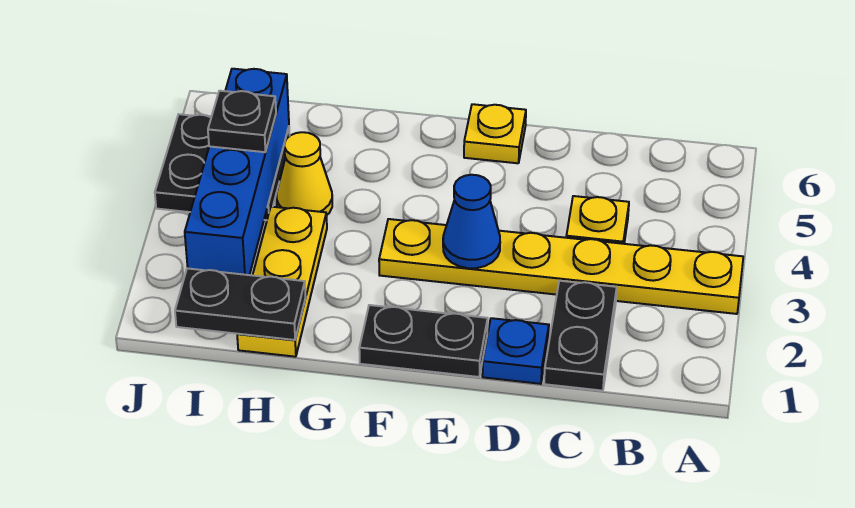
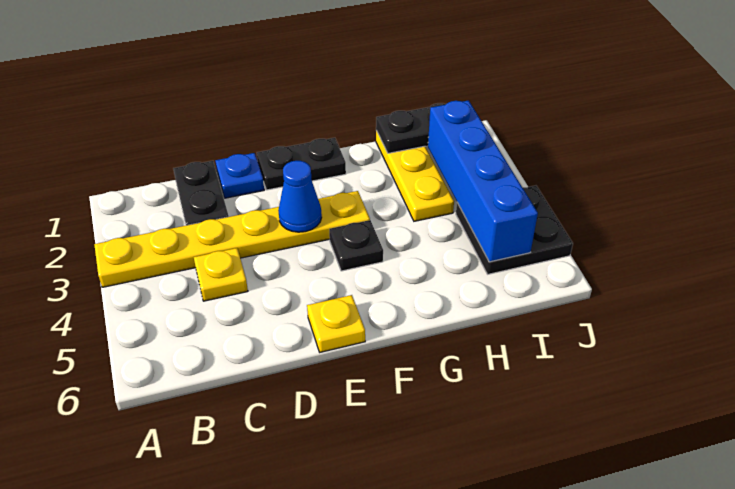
yellow cone H4 level 1 -> none
black plate I4 level 3 -> black plate F4 level 1

